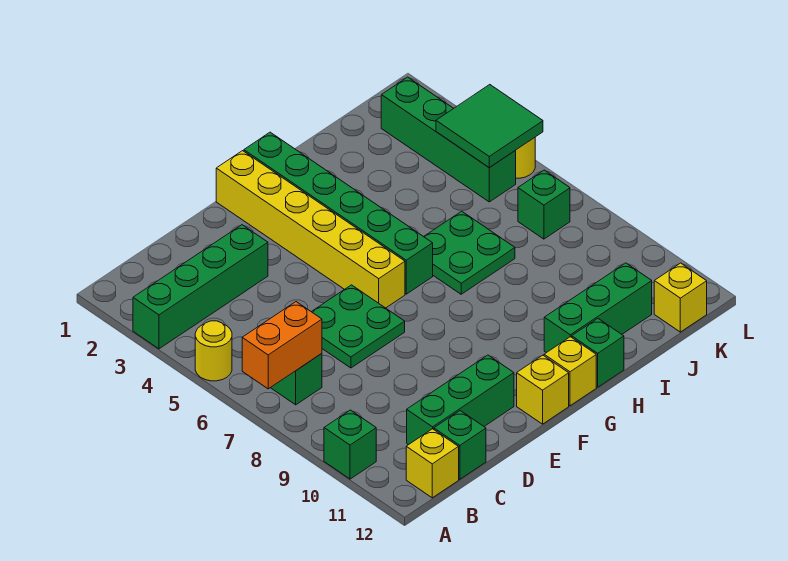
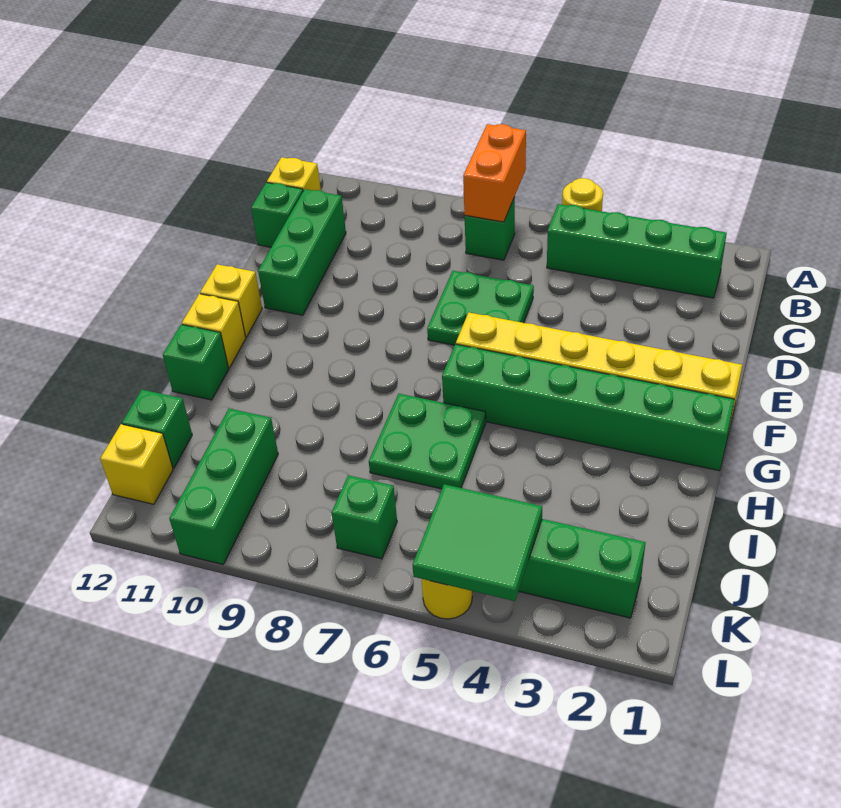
green brick A3:D3 level 1 -> green brick B2:B5 level 1
green brick A10 level 1 -> green brick J12 level 1
green brick H11:J11 level 1 -> green brick J10:L10 level 1

